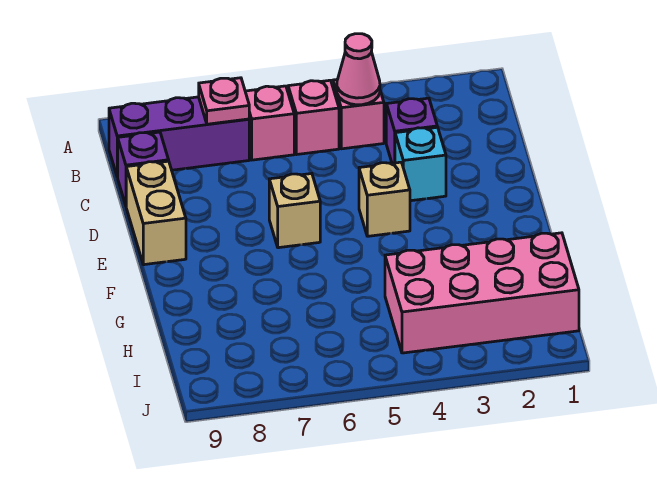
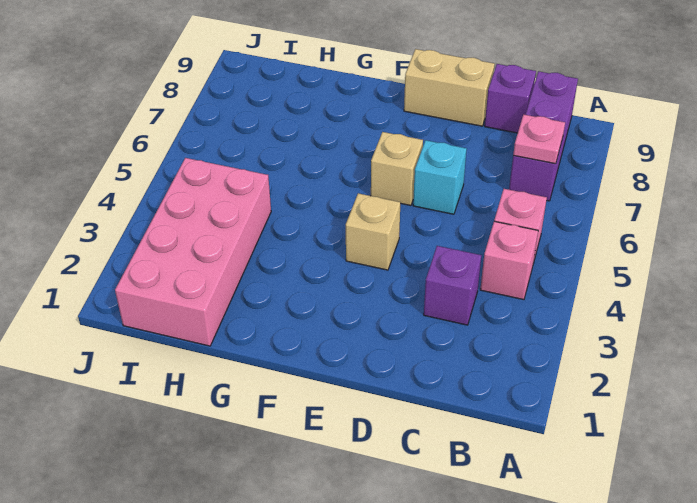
pink cone B4 level 2 -> none
pink brick B6 level 1 -> none
cyan brick D3 level 1 -> cyan brick D6 level 1

